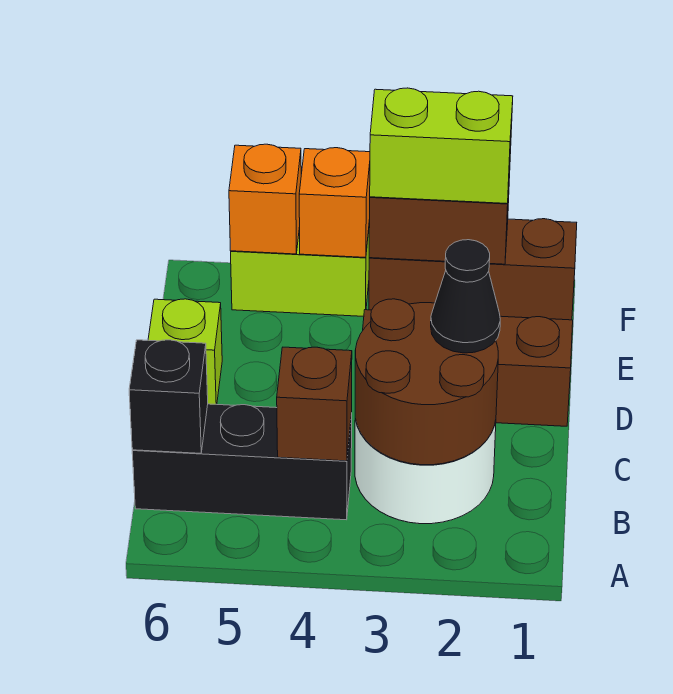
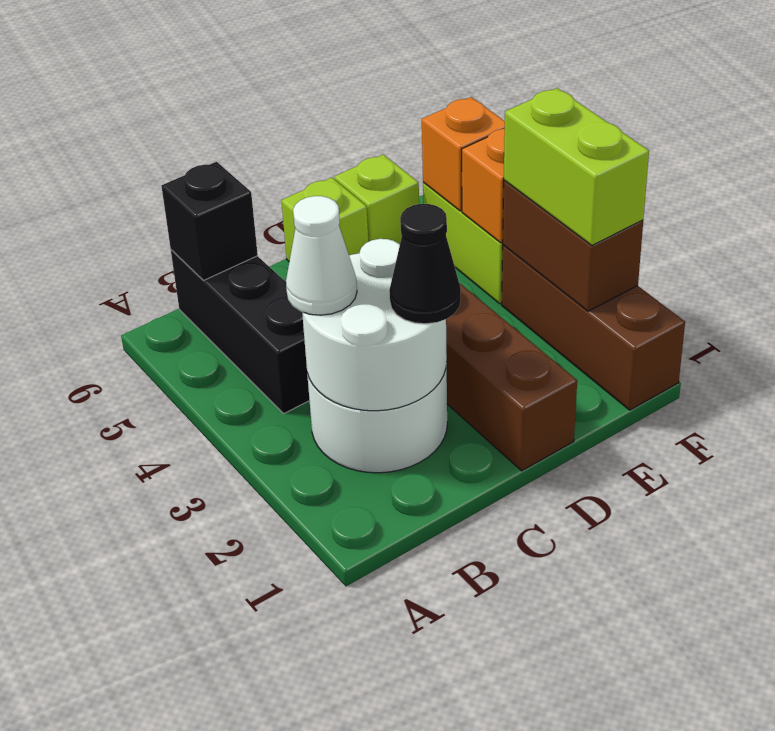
brown round brick B2:C3 level 2 -> white round brick B2:C3 level 2
none -> white cone B3 level 3
brown brick B4 level 2 -> none
none -> lime brick E6 level 1

